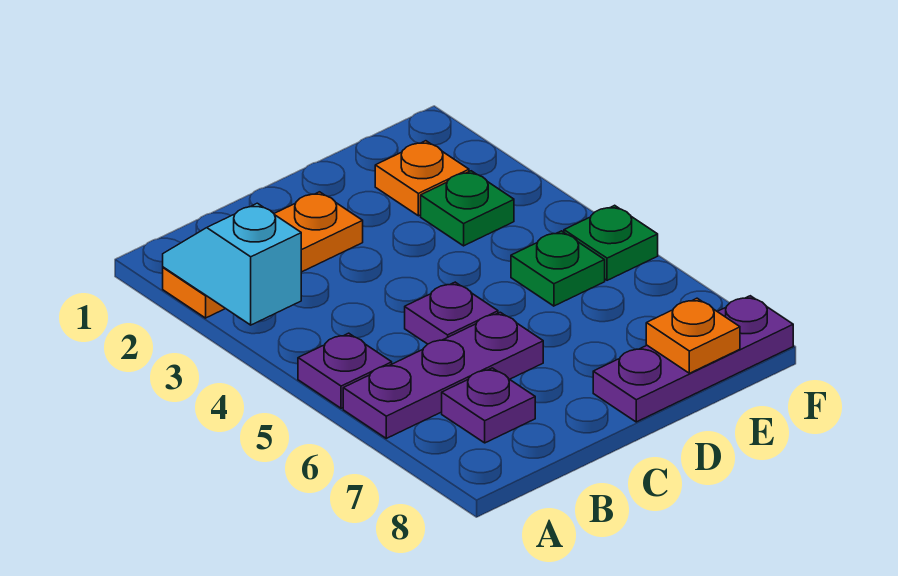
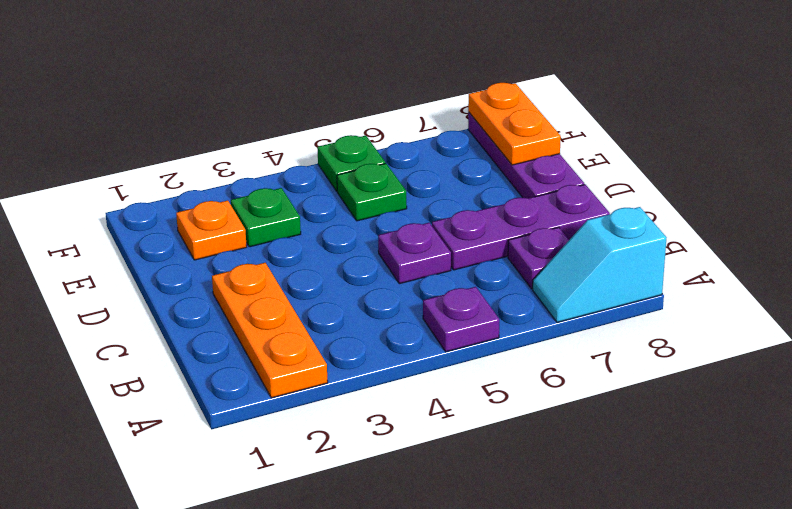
cyan slope A2:A3 level 2 top 3 -> cyan slope A7:A8 level 1 top 8
purple plate A6:C6 level 1 -> purple plate C6:C8 level 1
orange plate E8 level 2 -> orange plate E8:F8 level 2

